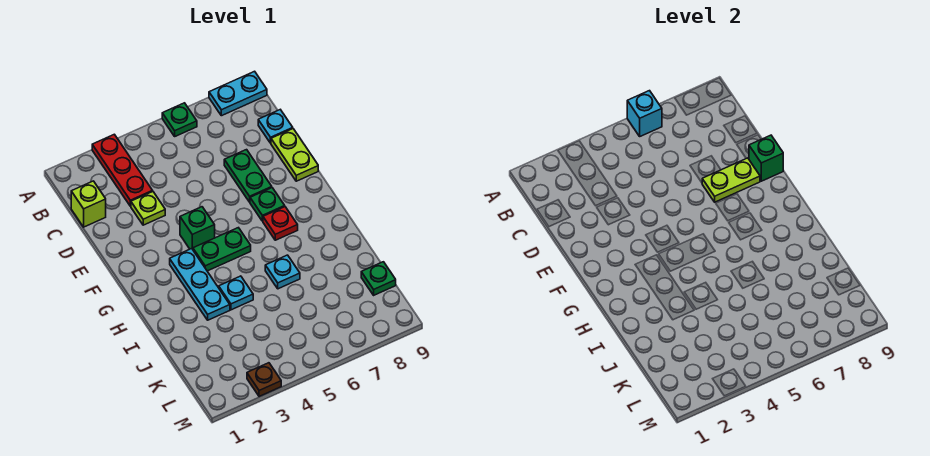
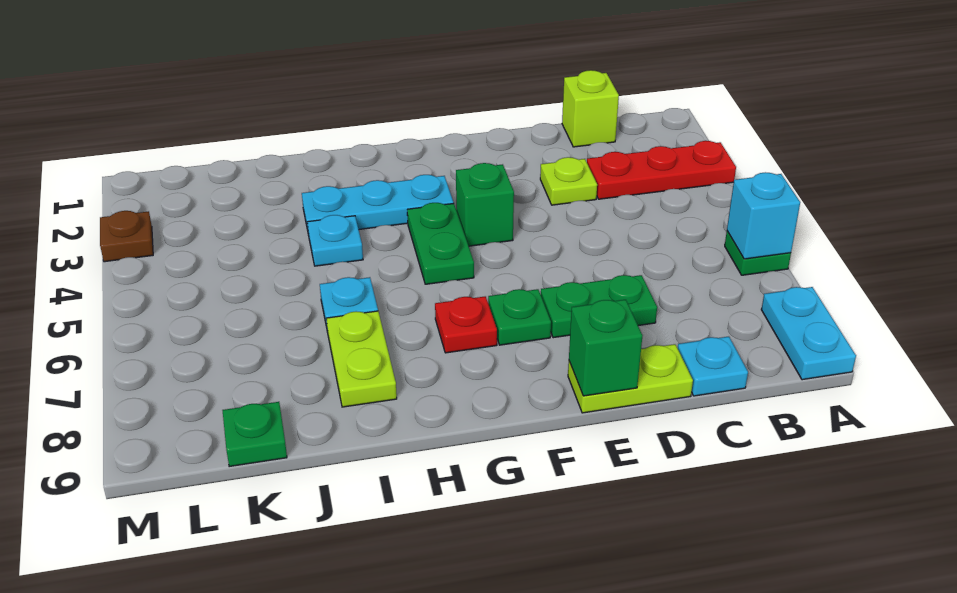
lime plate E7:E8 level 2 -> lime plate I7:I8 level 1

